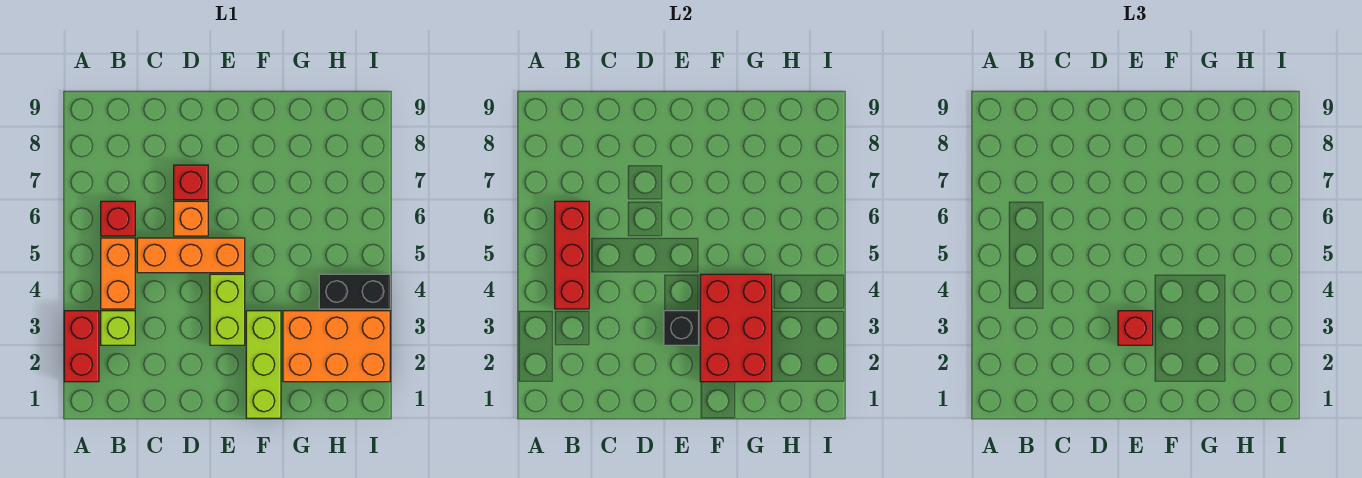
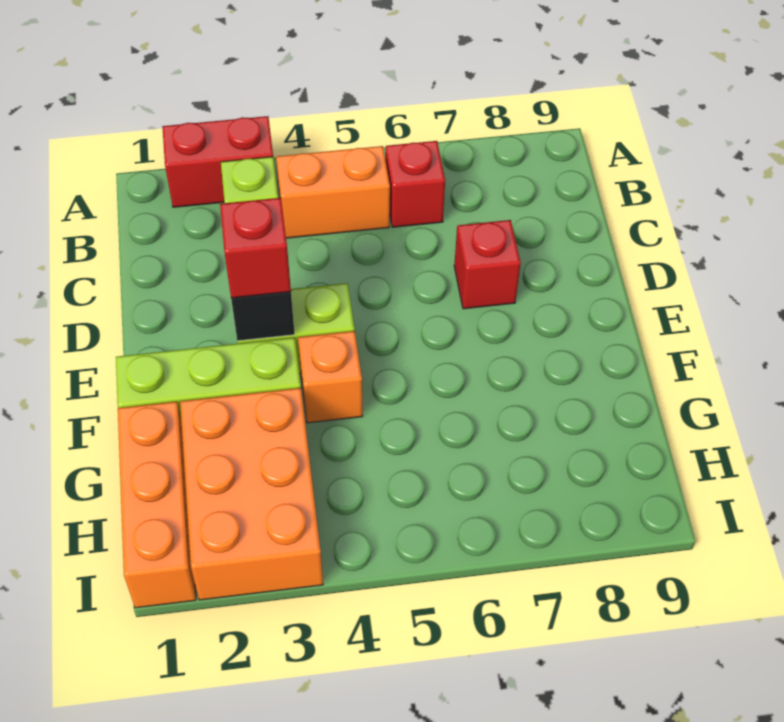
red brick B4:B6 level 2 -> none
orange brick C5:E5 level 1 -> orange brick G1:I1 level 1
orange brick D6 level 1 -> orange brick F4 level 1
red brick F2:G4 level 2 -> none
black brick H4:I4 level 1 -> none

